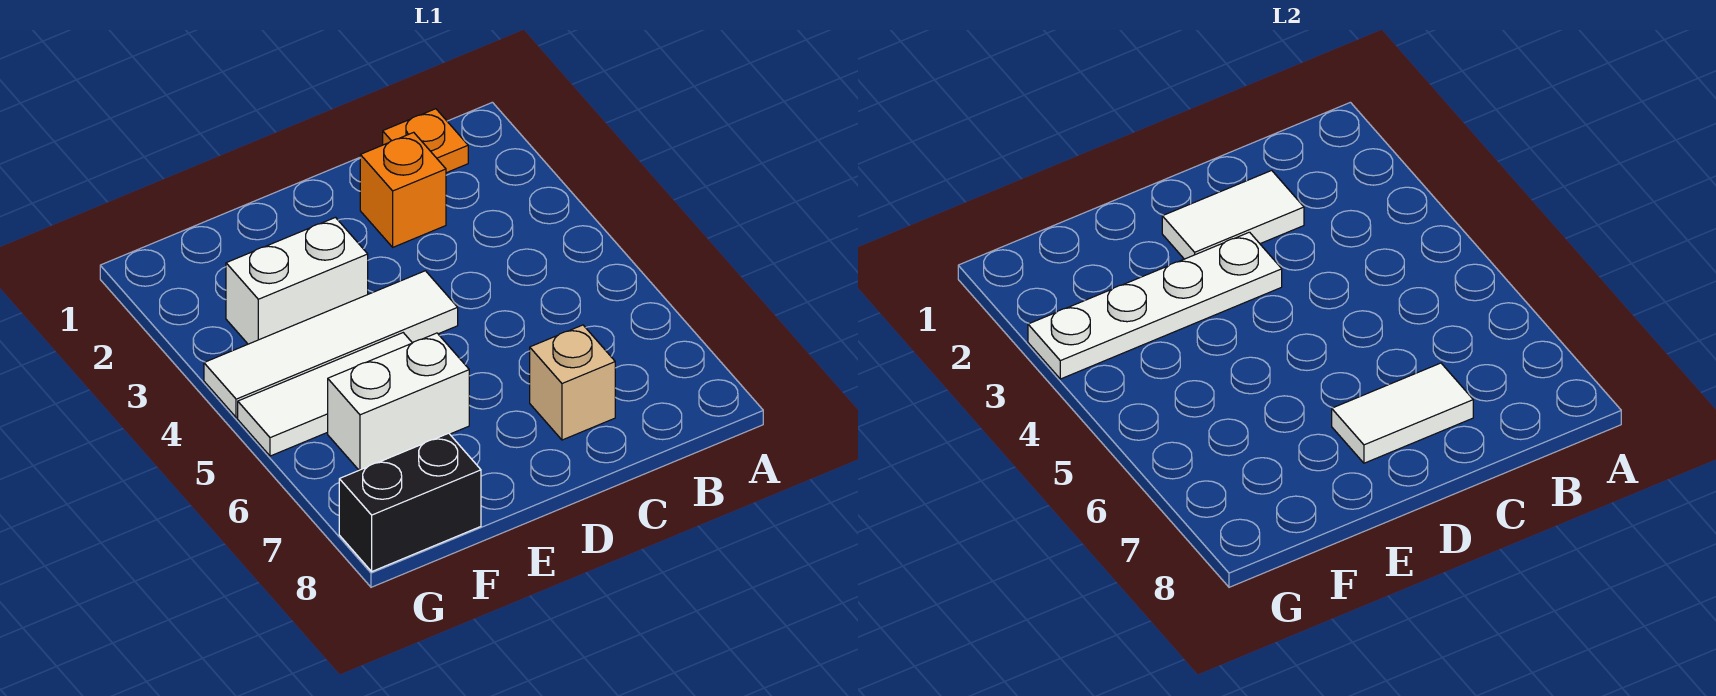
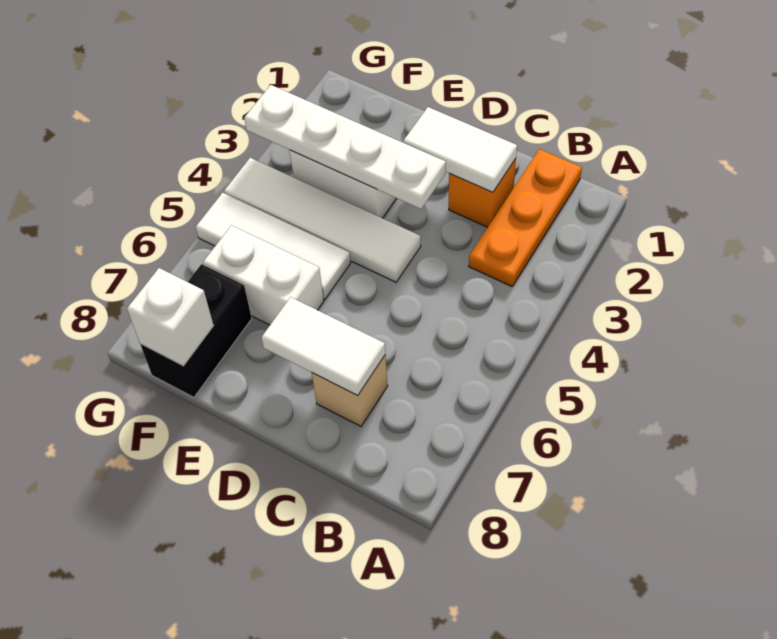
orange plate B1 level 1 -> orange plate B1:B3 level 1
black brick F8:G8 level 1 -> black brick F7:F8 level 1
none -> white brick F8 level 2

